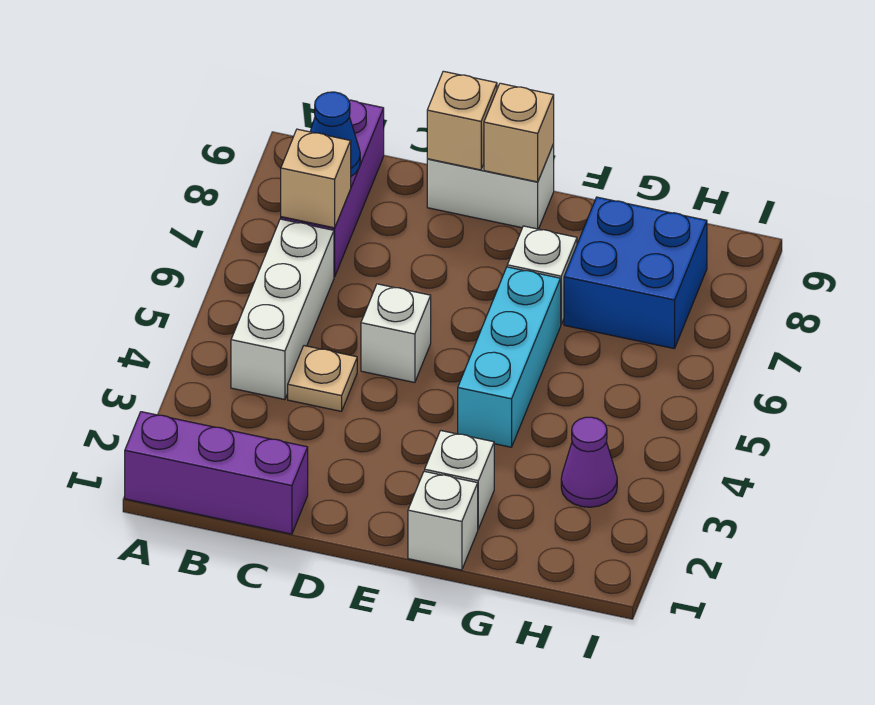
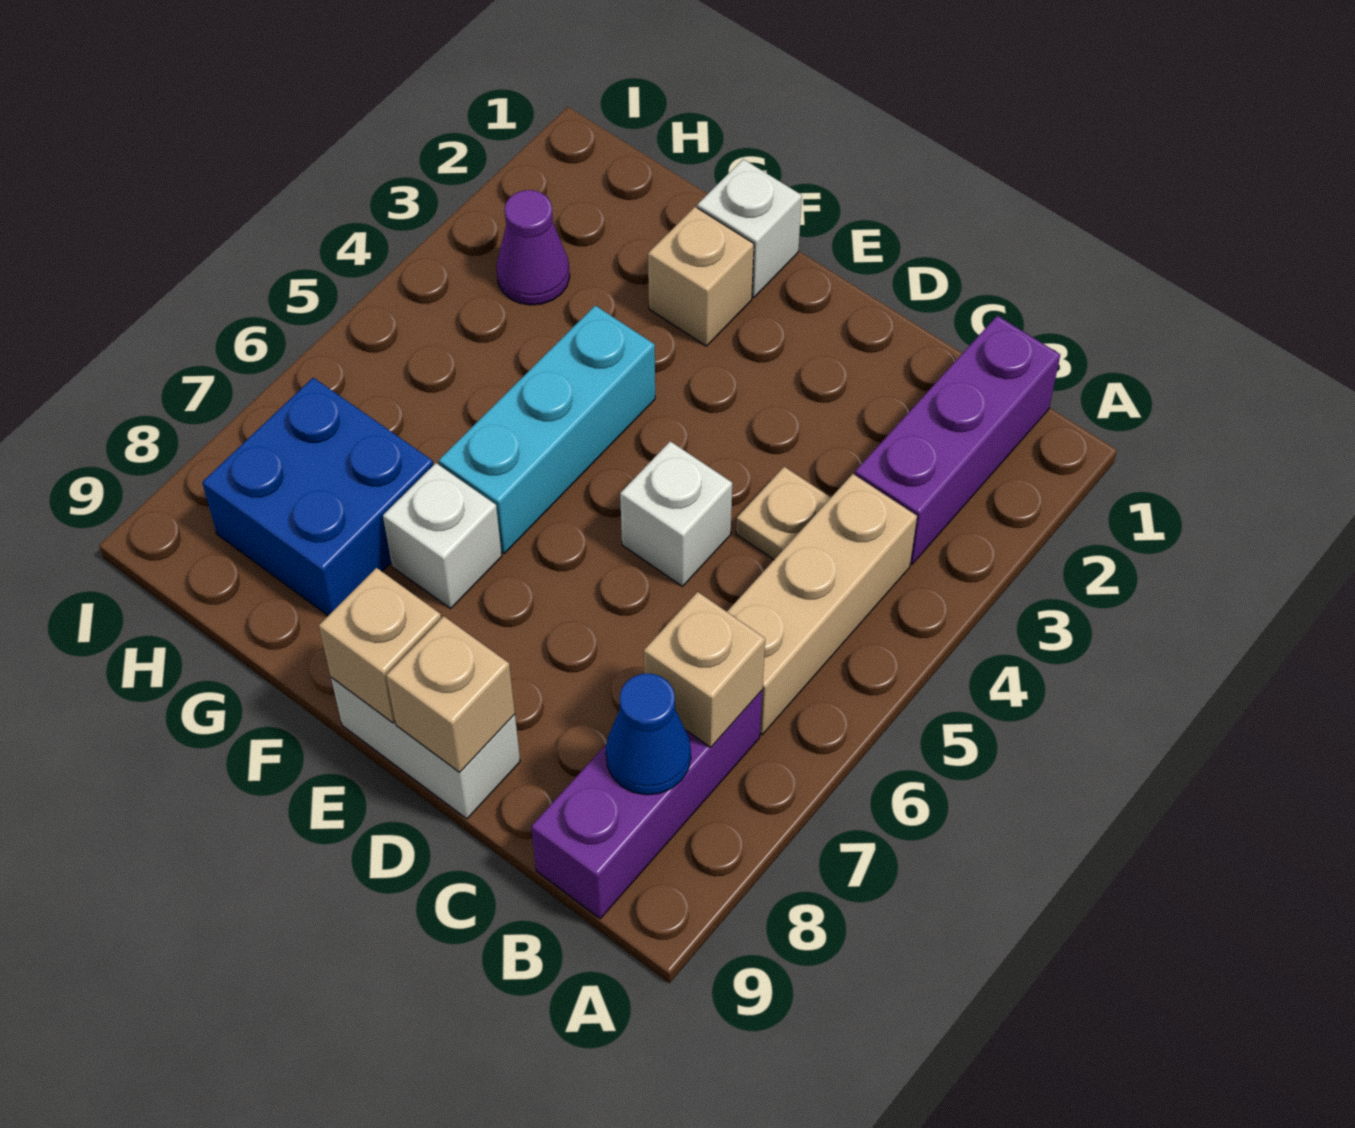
purple brick A1:C1 level 1 -> purple brick B1:B3 level 1
white brick B4:B6 level 1 -> tan brick B4:B6 level 1
white brick F2 level 1 -> tan brick F2 level 1

